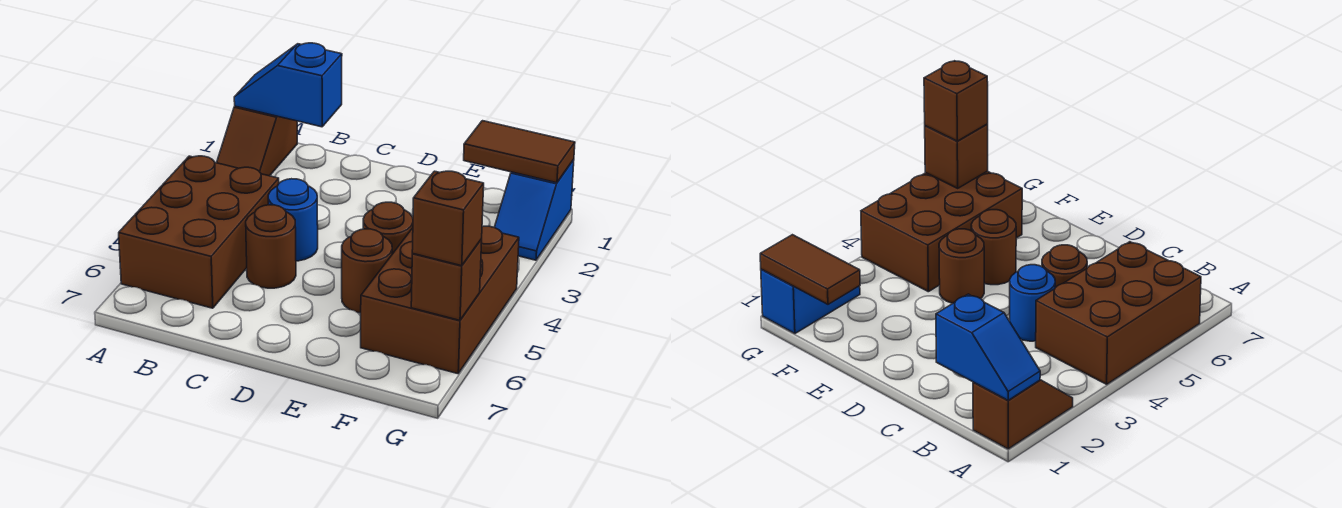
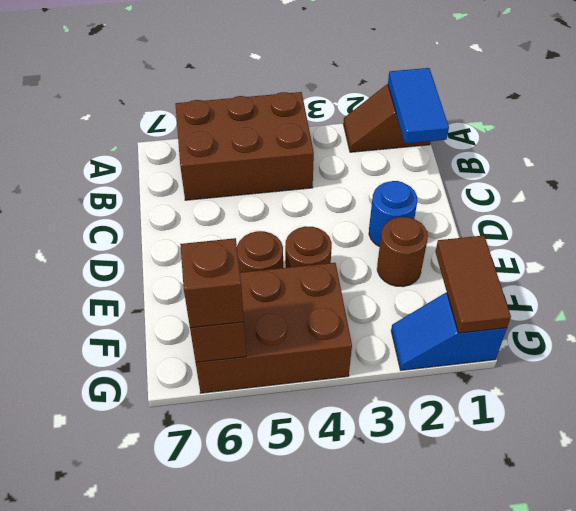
blue slope A1:B1 level 2 top B -> blue tile A1:B1 level 2
blue round brick C4 level 1 -> blue round brick D2 level 1
brown round brick C5 level 1 -> brown round brick E2 level 1

